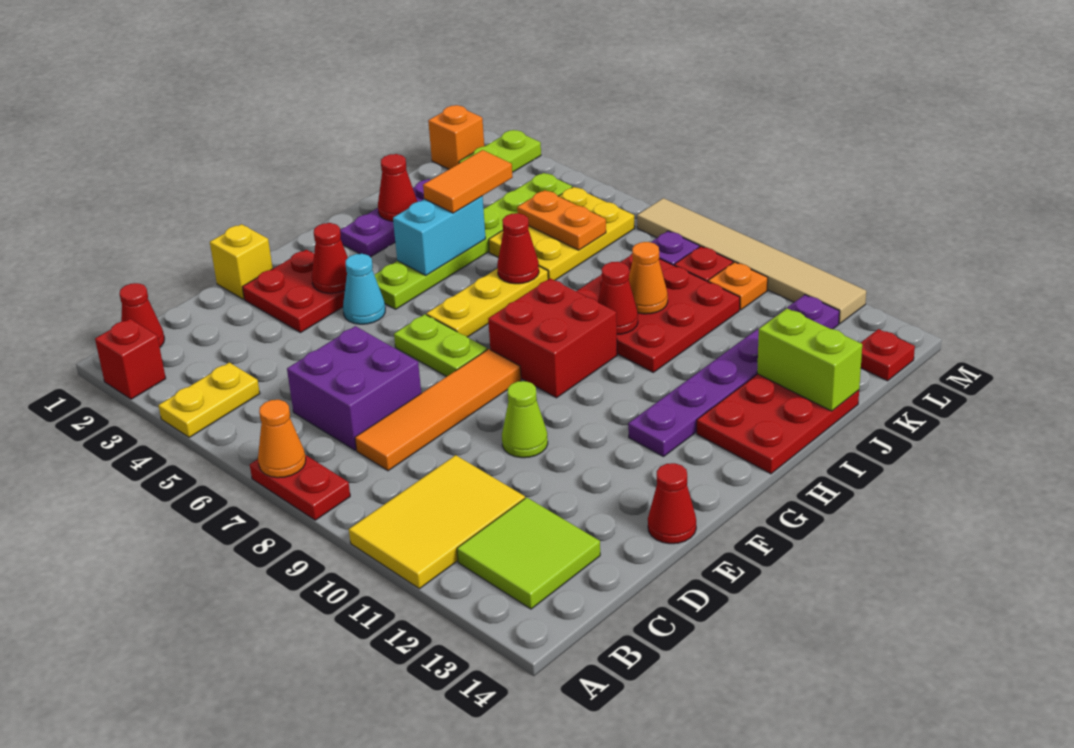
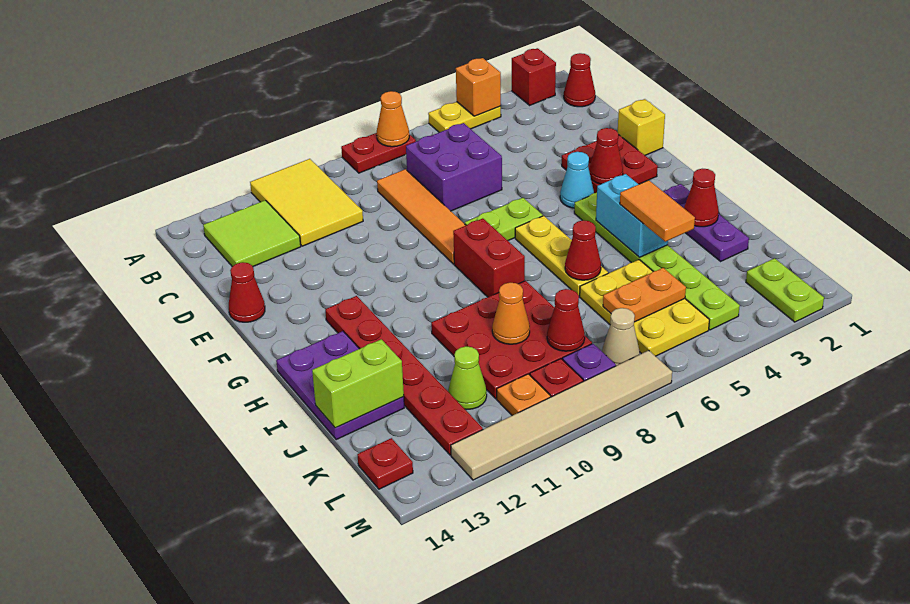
yellow plate A4:B4 level 1 -> yellow plate A4:A5 level 1
lime cone E10 level 1 -> lime cone K11 level 1
red brick G8:H9 level 1 -> red brick G8:H8 level 1
purple plate G12:L12 level 1 -> red plate G12:L12 level 1
red plate H13:J14 level 1 -> purple plate H13:J14 level 1
red cone I9 level 2 -> red cone K8 level 2
orange brick L1 level 1 -> orange brick A4 level 2
none -> tan cone L7 level 1

